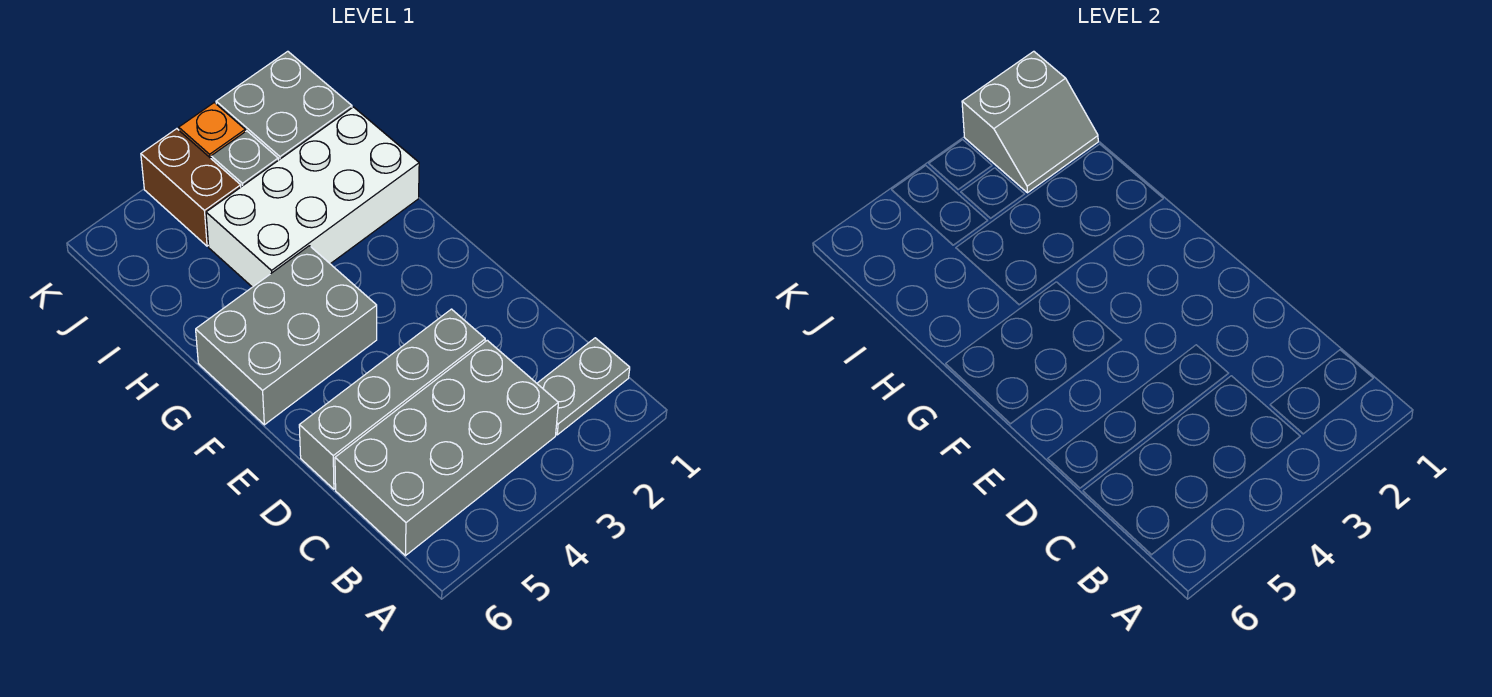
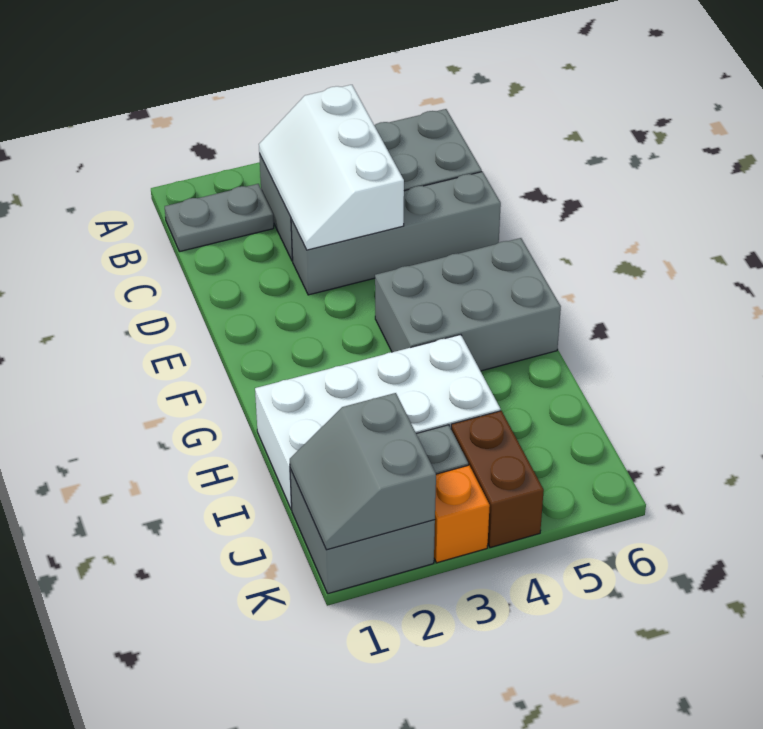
none -> white slope B3:D4 level 2 top 4
grey slope J1:K2 level 2 top K -> grey slope J1:K2 level 2 top 2

